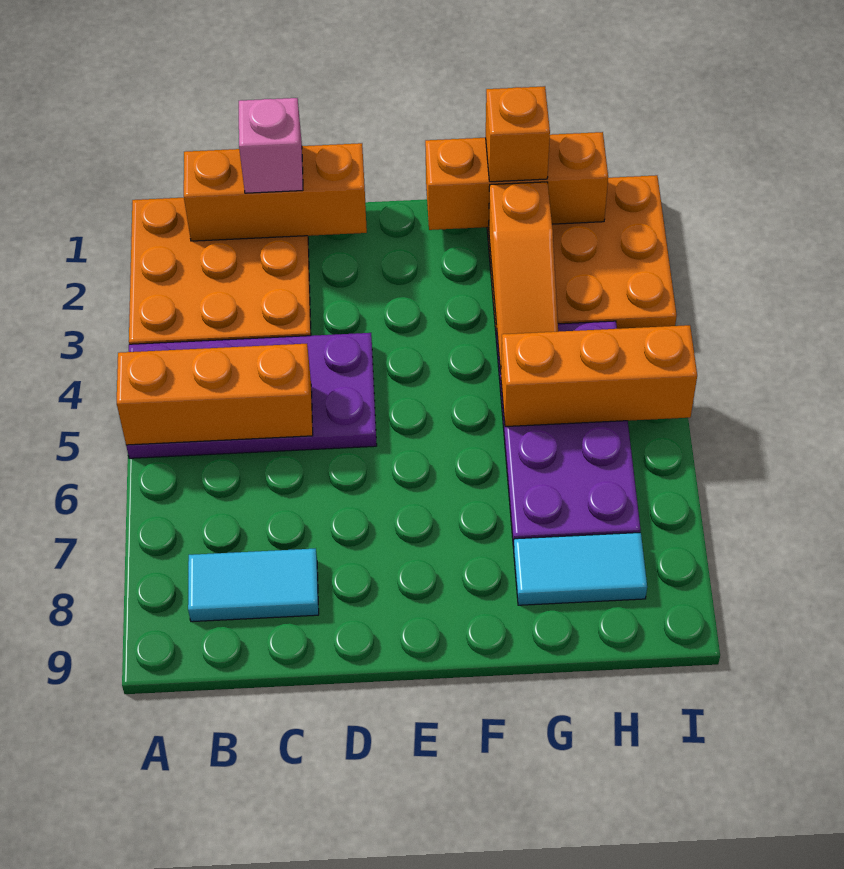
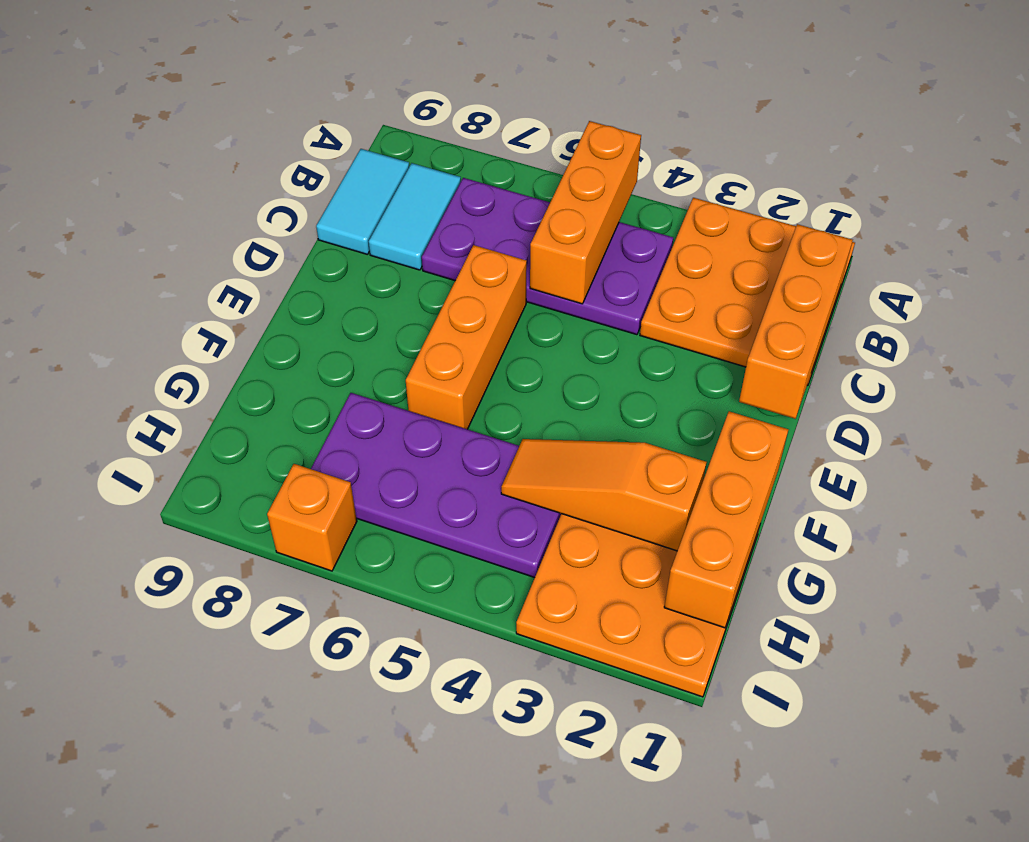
purple plate A4:D5 level 1 -> purple plate B4:C7 level 1
pink brick C1 level 3 -> none
orange brick G1 level 3 -> orange brick I7 level 1
orange brick G5:I5 level 2 -> orange brick D6:F6 level 1
cyan tile G8:H8 level 1 -> cyan tile B9:C9 level 1

